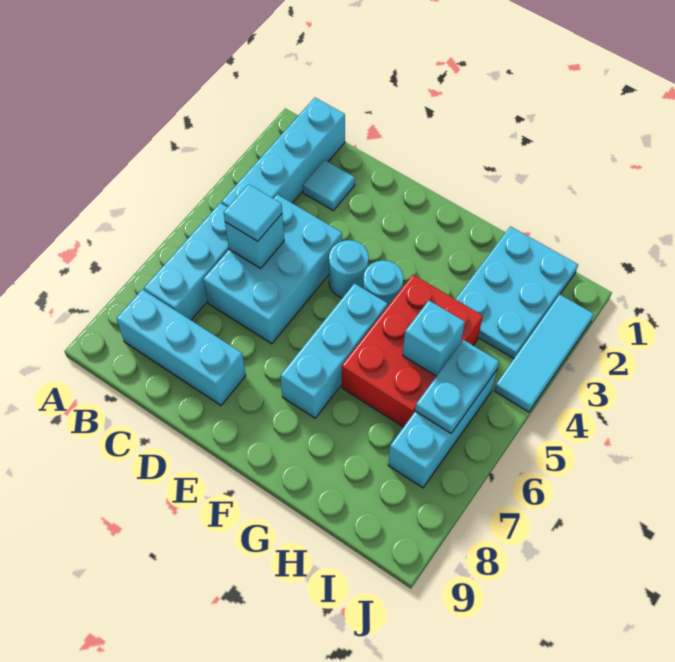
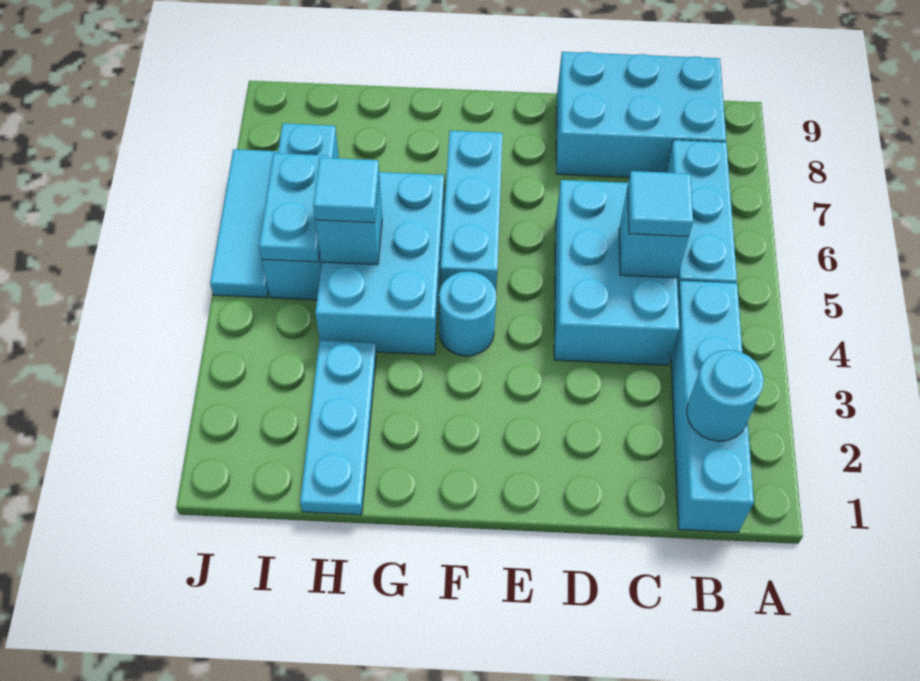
cyan brick B8:D8 level 1 -> cyan brick B8:D9 level 1
cyan tile C2 level 1 -> cyan tile H5 level 3
cyan round brick E4 level 1 -> cyan round brick B2 level 2
red brick G4:H6 level 1 -> cyan brick G4:H6 level 1
cyan plate H1:I3 level 1 -> cyan plate H1:H3 level 1
cyan tile J2:J4 level 1 -> cyan tile J5:J7 level 1

